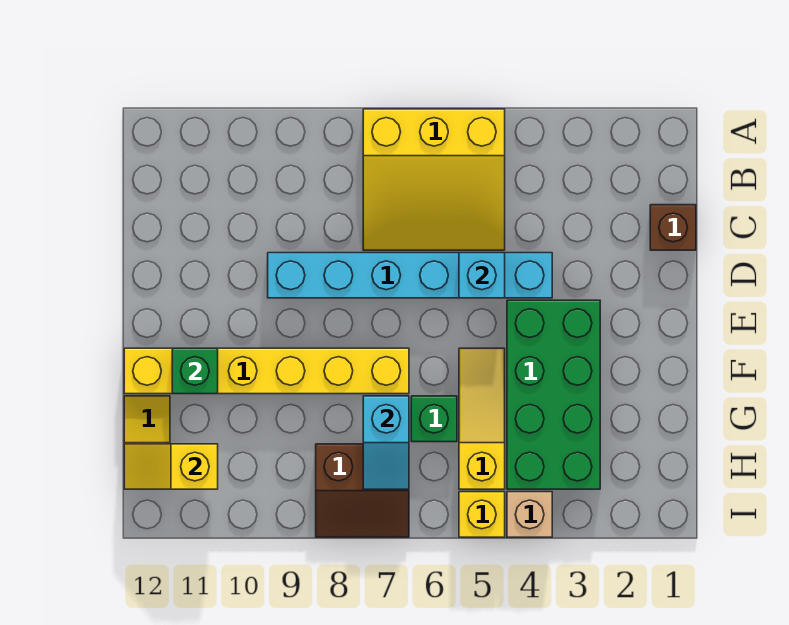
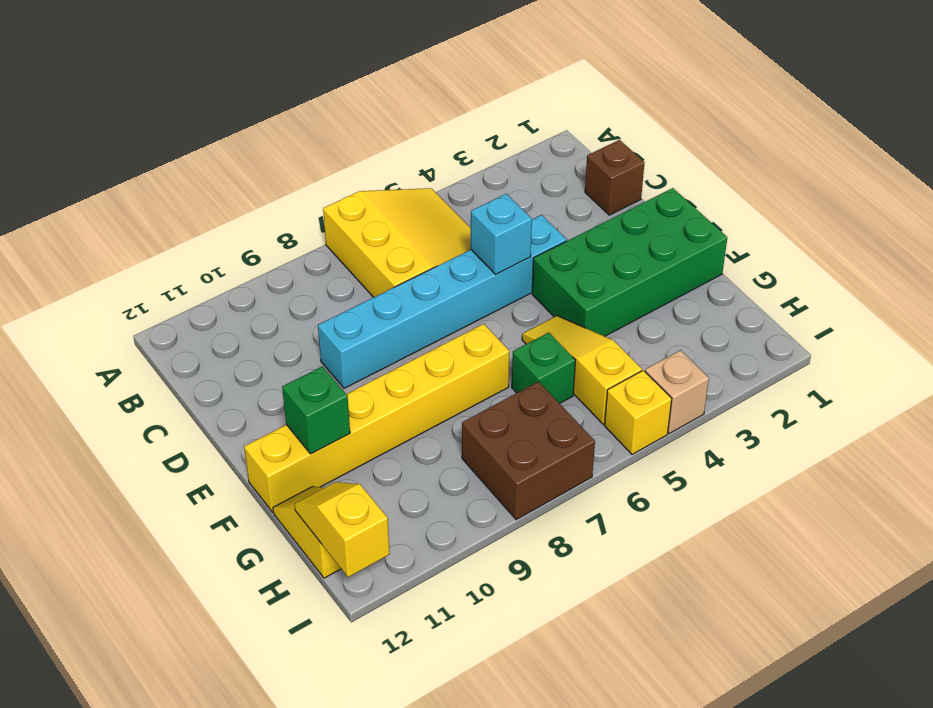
yellow slope A5:C7 level 1 top A -> yellow slope A5:C7 level 1 top 7
green brick E3:H4 level 1 -> green brick E1:F4 level 1
cyan slope G7:H7 level 2 top G -> none
brown slope H7:I8 level 1 top H -> brown brick H7:I8 level 1
yellow slope H11:H12 level 2 top 11 -> yellow slope H12:I12 level 2 top I

